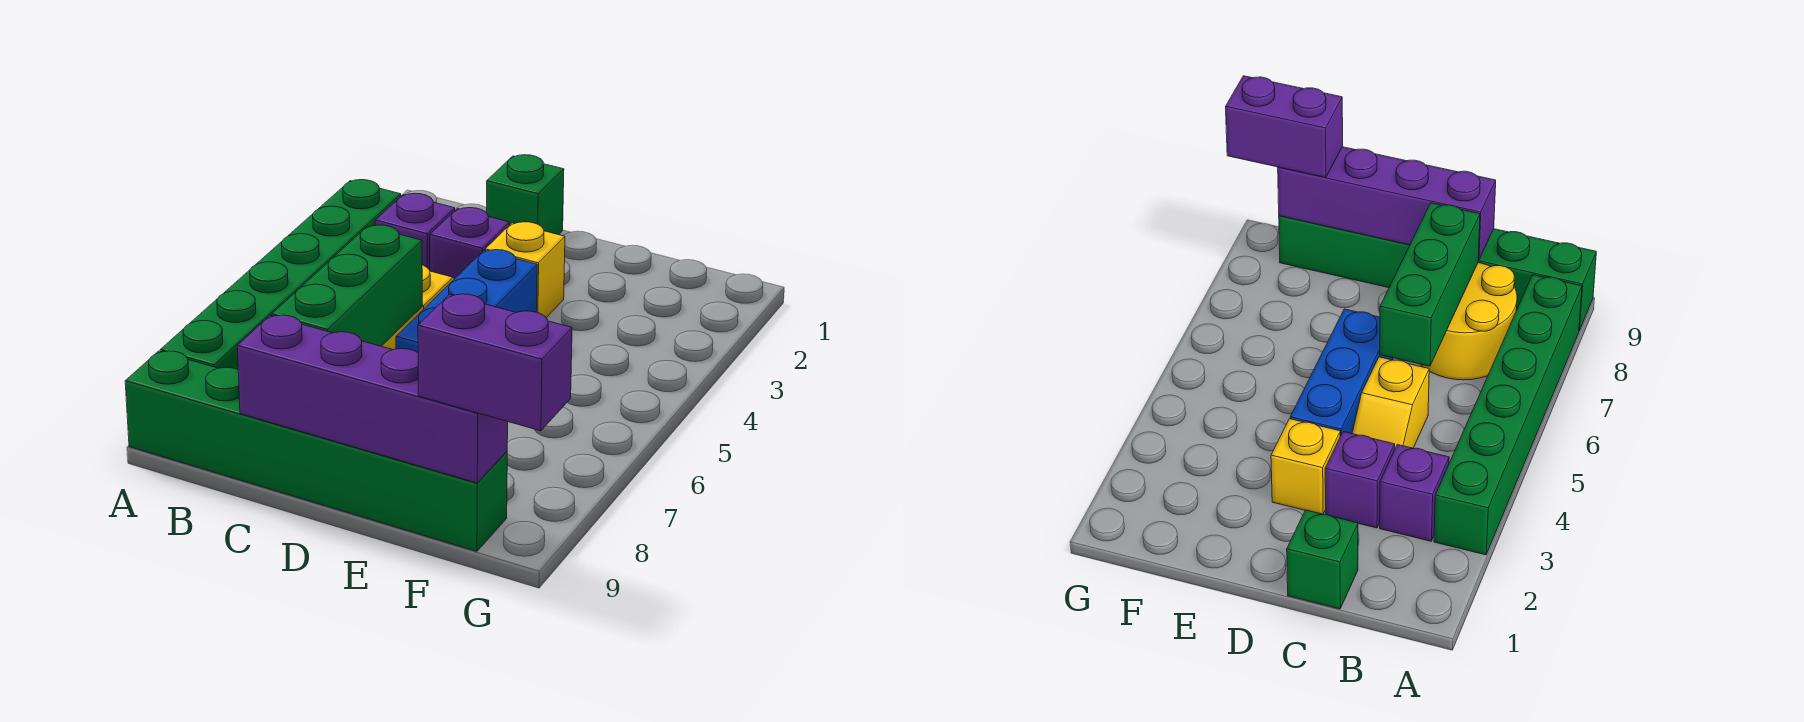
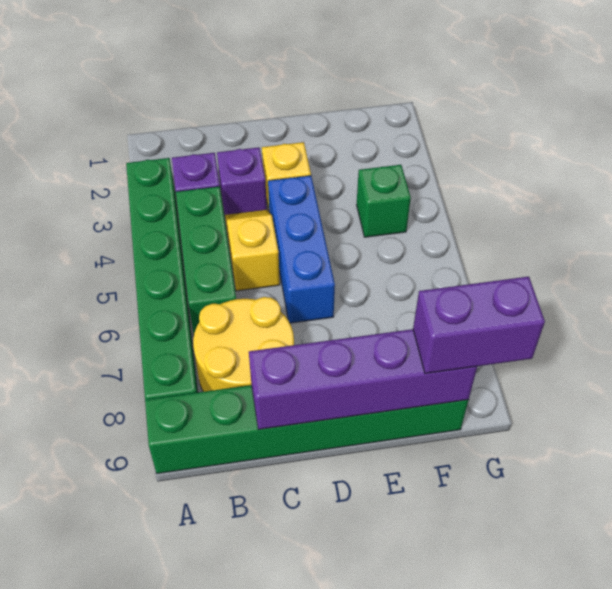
green brick C1 level 1 -> green brick F4 level 1
green brick C6:C8 level 2 -> green brick B4:B6 level 1

